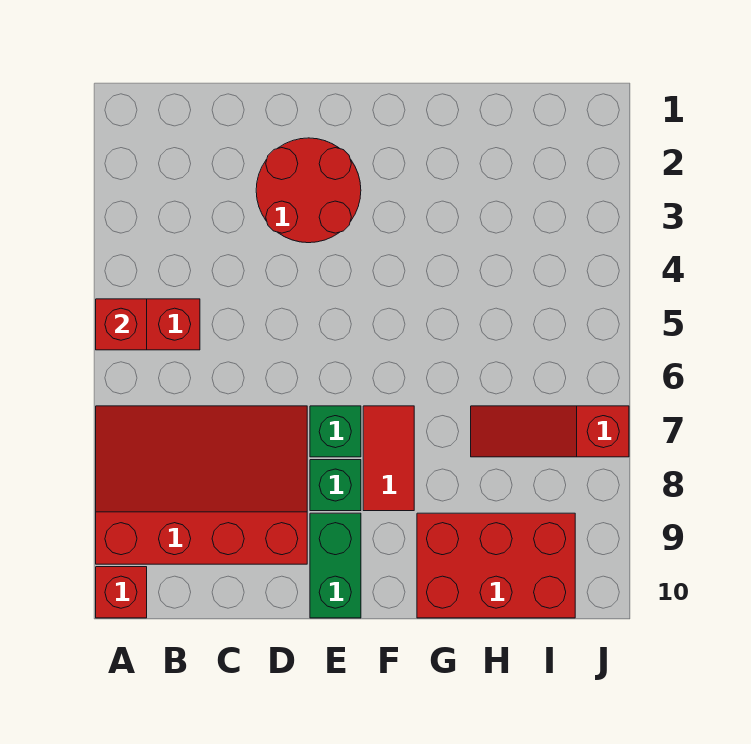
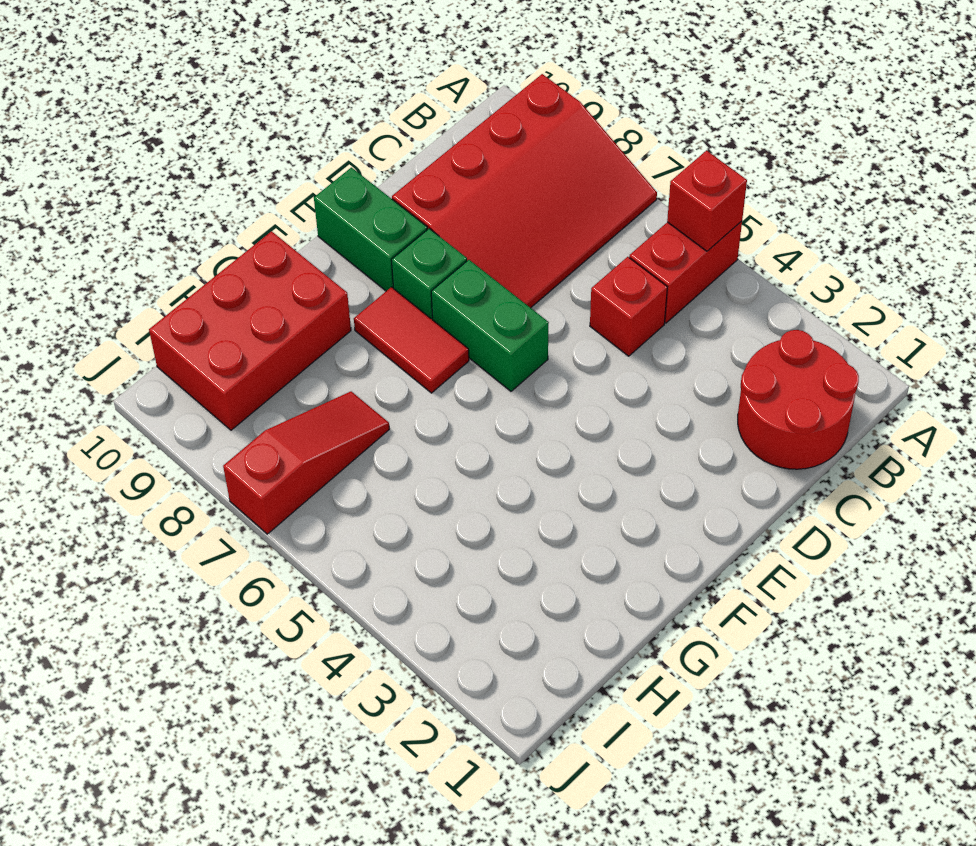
red brick A10 level 1 -> red brick C5 level 1
red round brick D2:E3 level 1 -> red round brick B1:C2 level 1
green brick E7 level 1 -> green brick E6:E7 level 1

